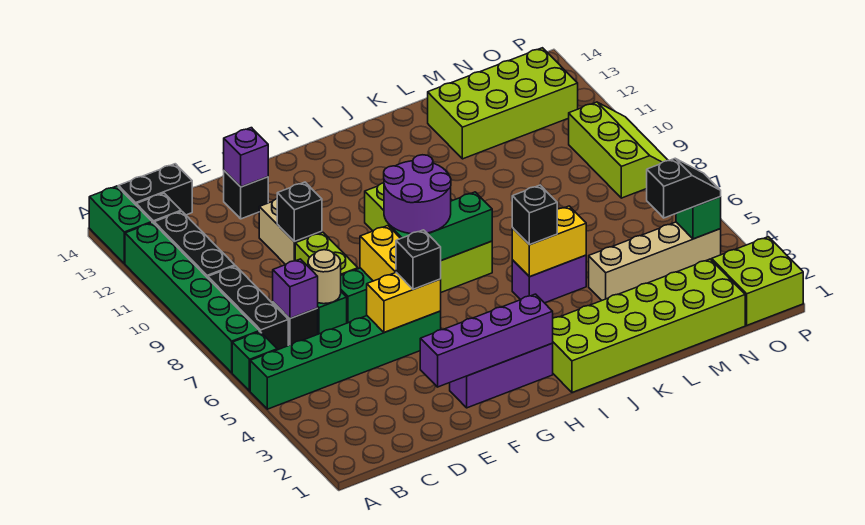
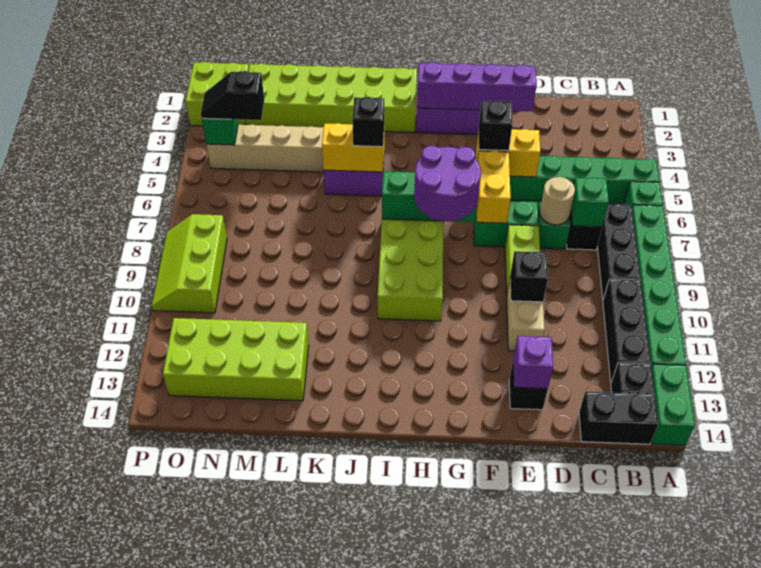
purple brick C7 level 2 -> green brick C7 level 2

